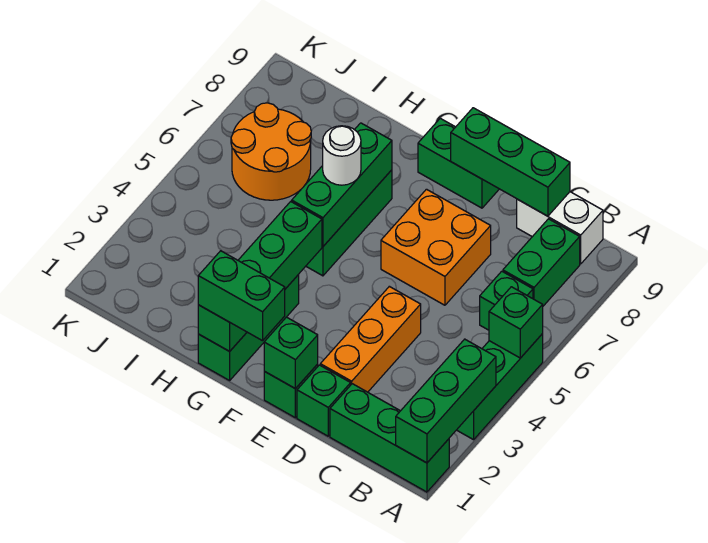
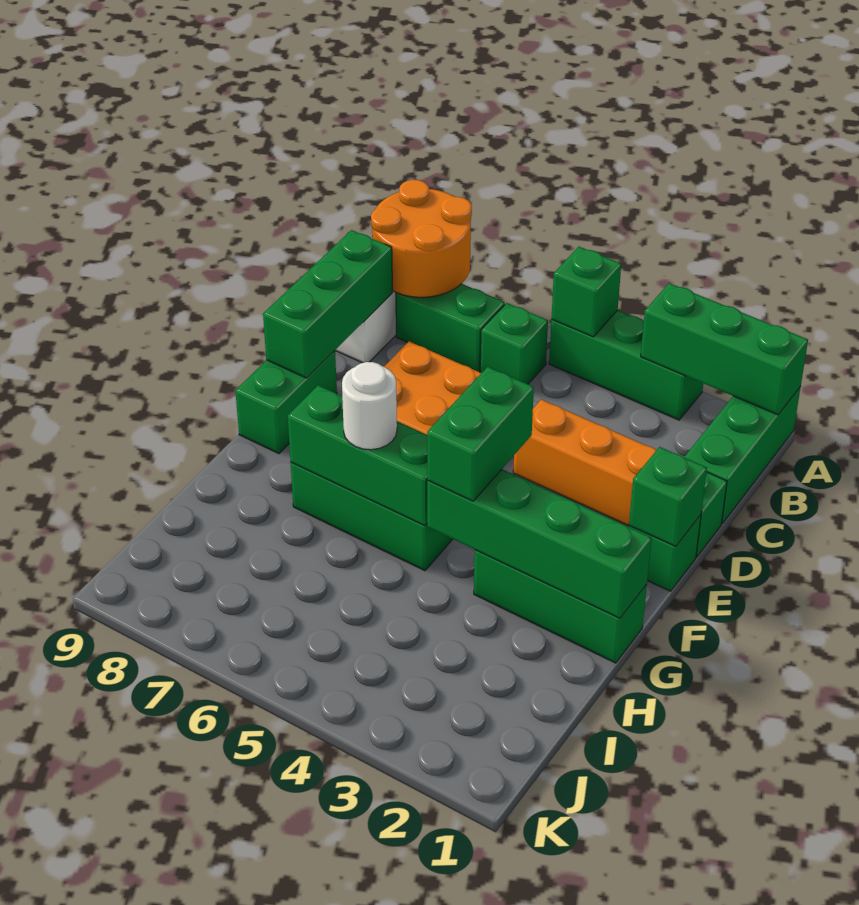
green brick F1:G1 level 3 -> green brick F4:G4 level 3
orange round brick I6:J7 level 1 -> orange round brick A8:B9 level 2

